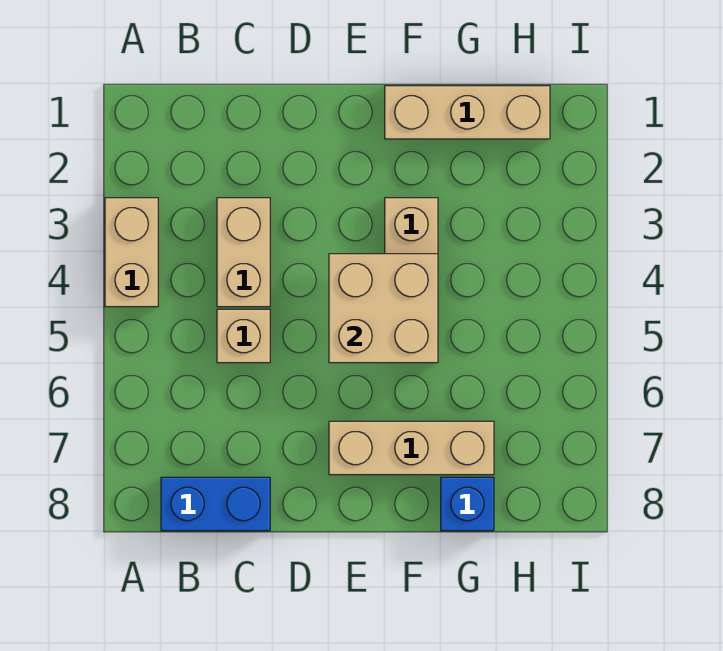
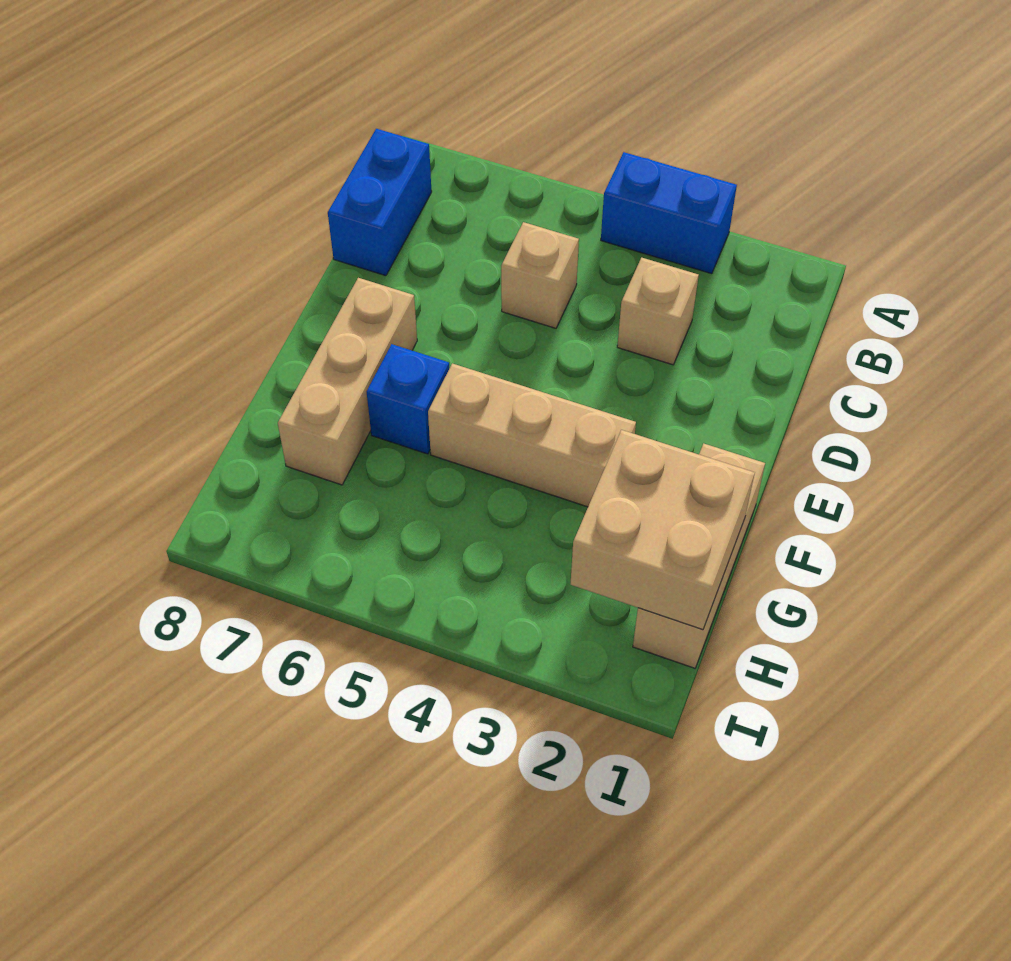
tan brick A3:A4 level 1 -> blue brick A3:A4 level 1
tan brick C3:C4 level 1 -> tan brick C3 level 1
tan brick E4:F5 level 2 -> tan brick G1:H2 level 2
blue brick G8 level 1 -> blue brick F6 level 1

